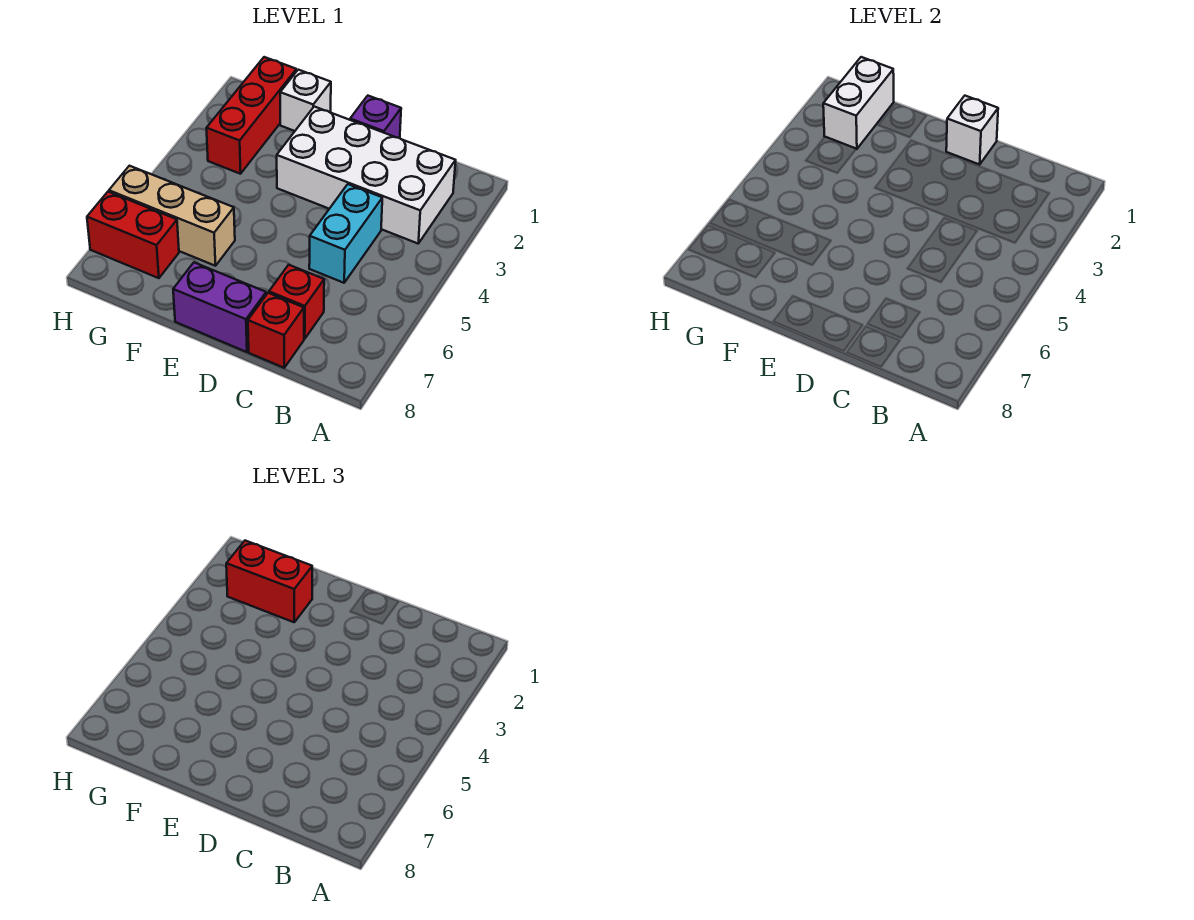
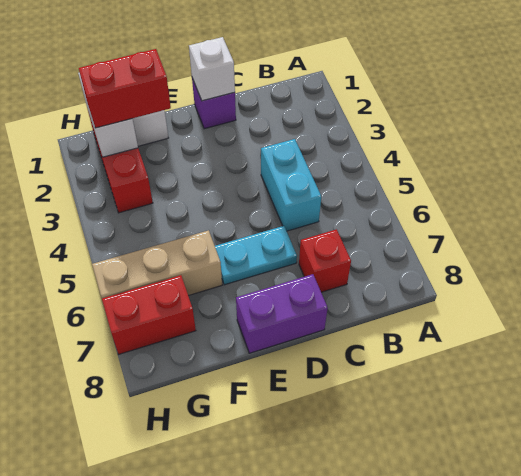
white brick B2:E3 level 1 -> none
red brick C8 level 1 -> none
none -> cyan plate D6:E6 level 1

